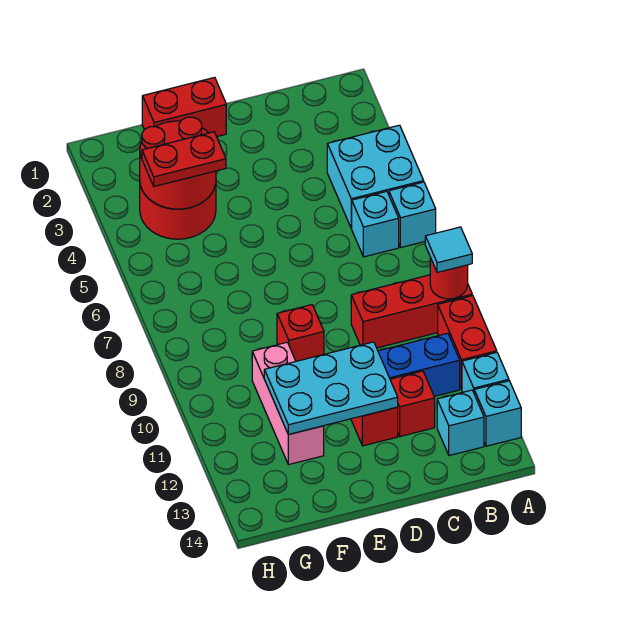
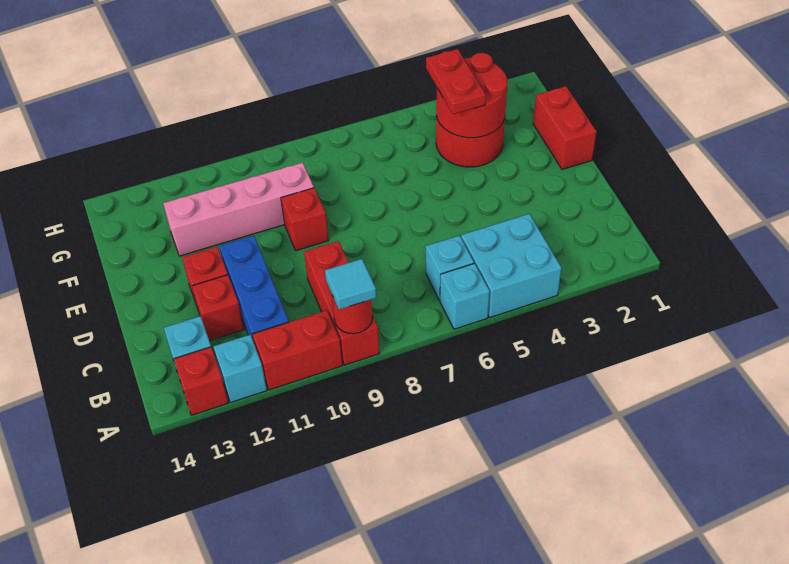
cyan brick A13 level 1 -> red brick A13 level 1
cyan plate D11:F12 level 2 -> none
pink brick F10:F12 level 1 -> pink brick F9:F12 level 1

